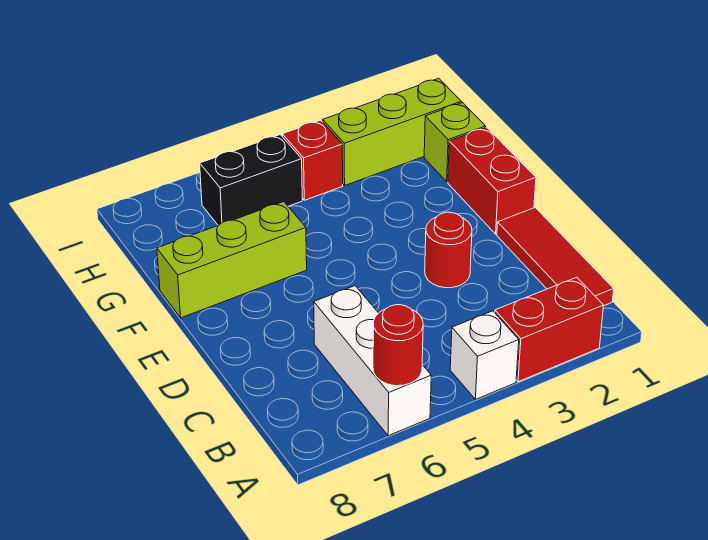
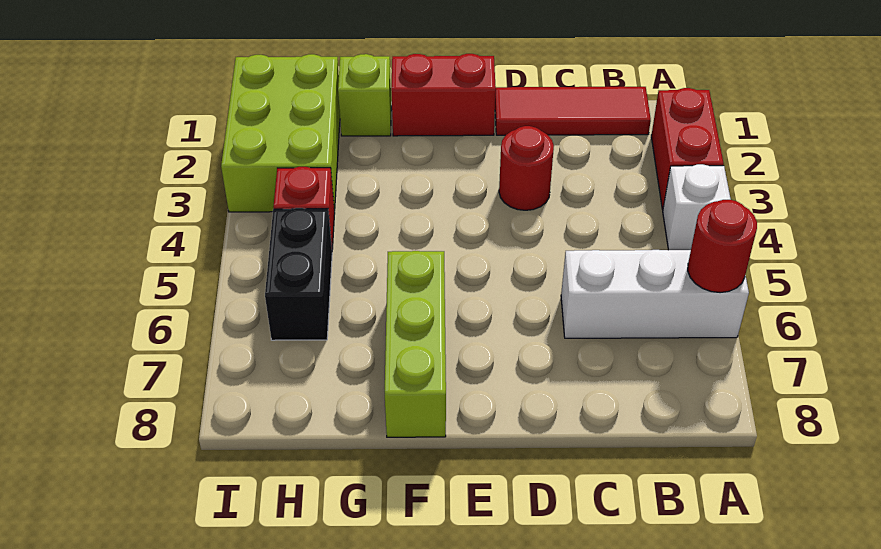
lime brick H1:H3 level 1 -> lime brick H1:I3 level 1

